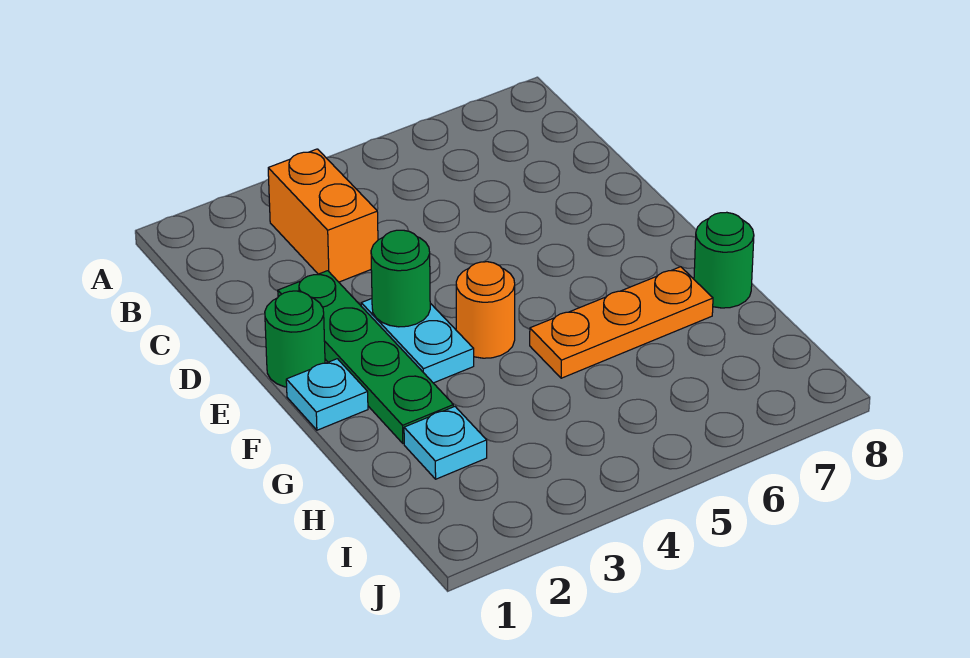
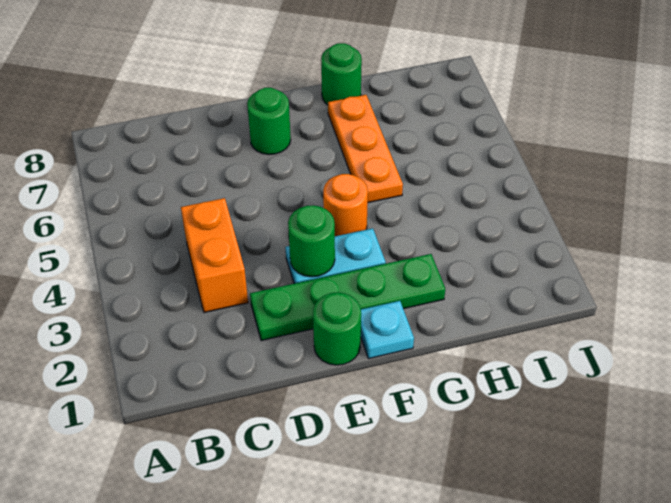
orange brick B3:C3 level 1 -> orange brick C3:C4 level 1
none -> green round brick E7 level 1
cyan plate H2 level 1 -> none

